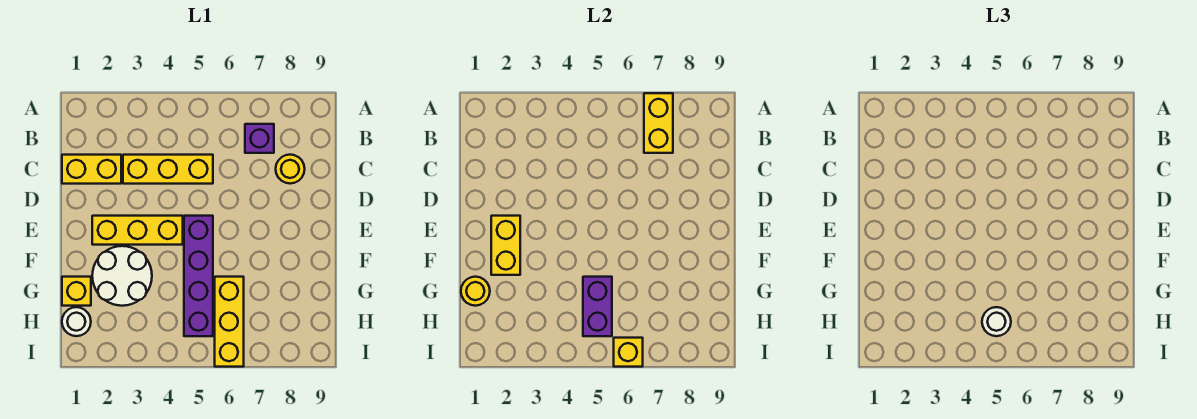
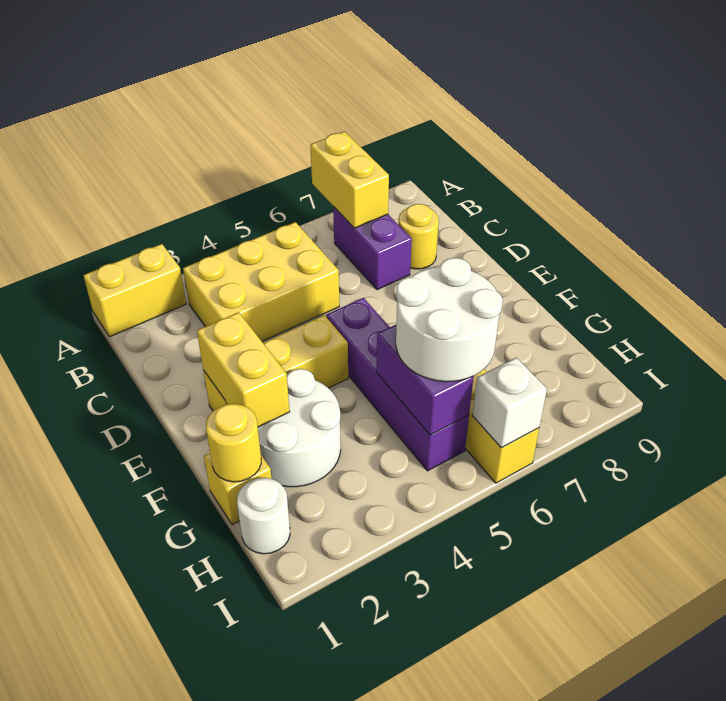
purple brick B7 level 1 -> purple brick B7:C7 level 1
yellow brick C1:C2 level 1 -> yellow brick A1:A2 level 1
yellow brick C3:C5 level 1 -> yellow brick B3:C5 level 1
white round brick H5 level 3 -> white round brick G5:H6 level 3
yellow brick I6 level 2 -> white brick I6 level 2

